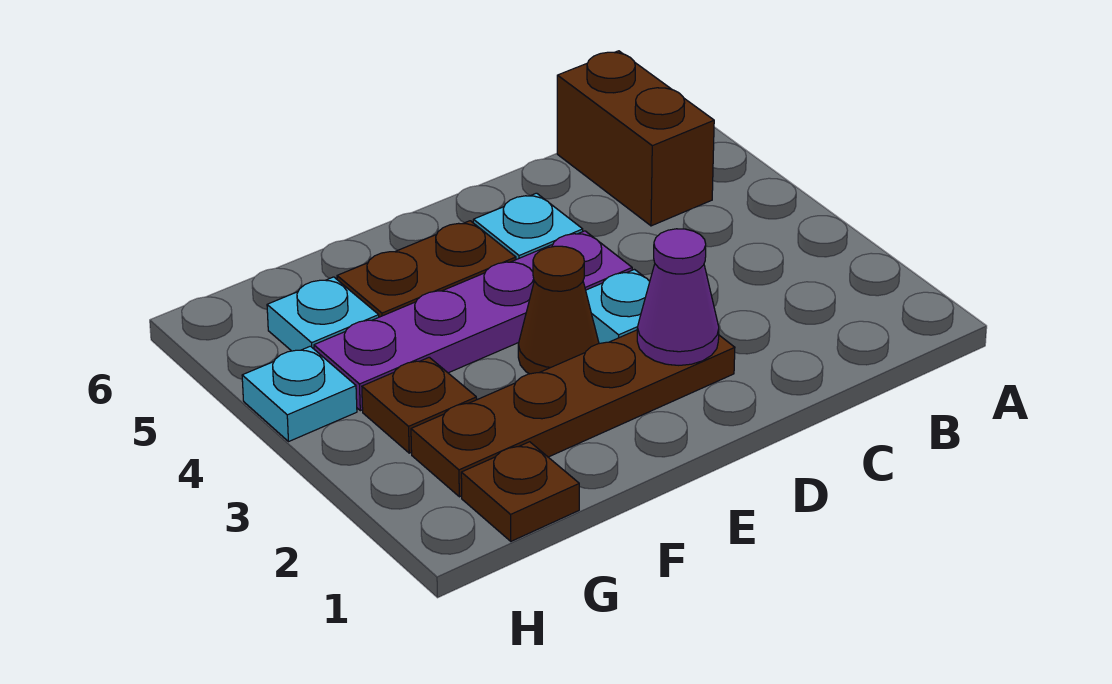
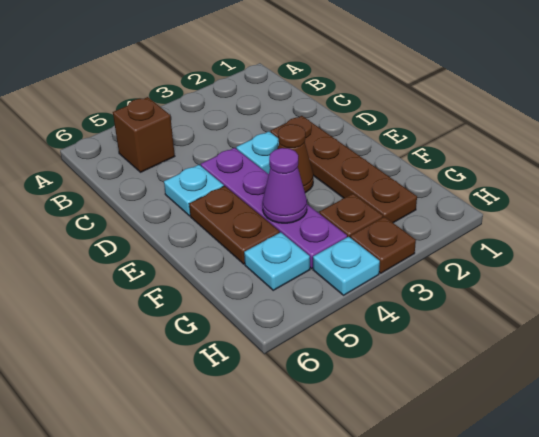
brown brick B5:B6 level 1 -> brown brick B5 level 1
purple cone D2 level 2 -> purple cone F4 level 2
brown plate G1 level 1 -> brown plate H3 level 1

